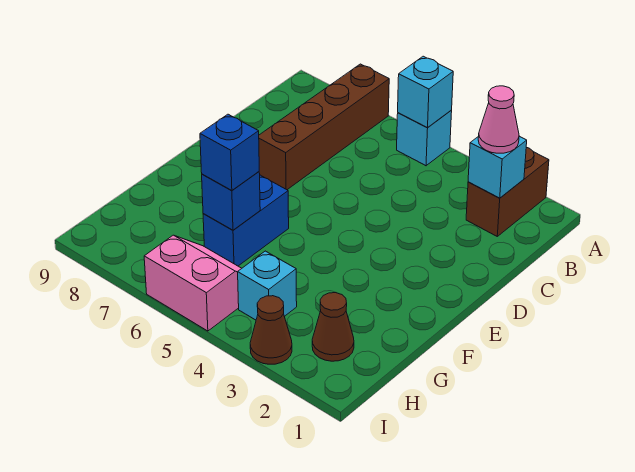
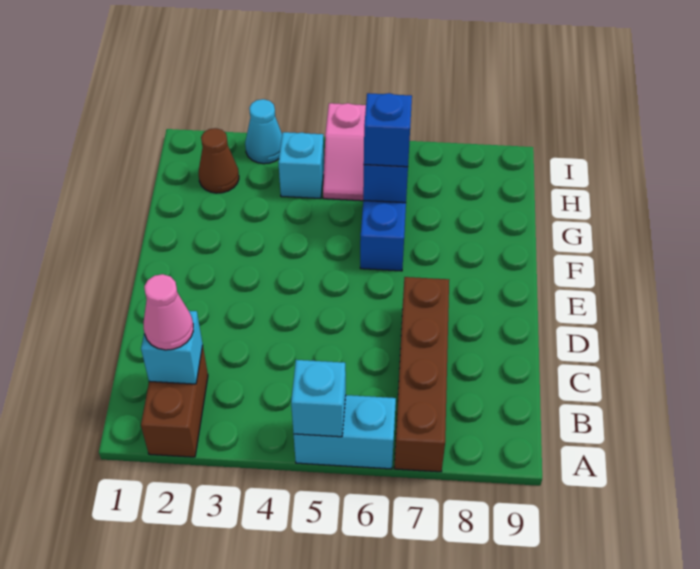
cyan brick A5 level 1 -> cyan brick A5:A6 level 1
brown cone I3 level 1 -> cyan cone I3 level 1

